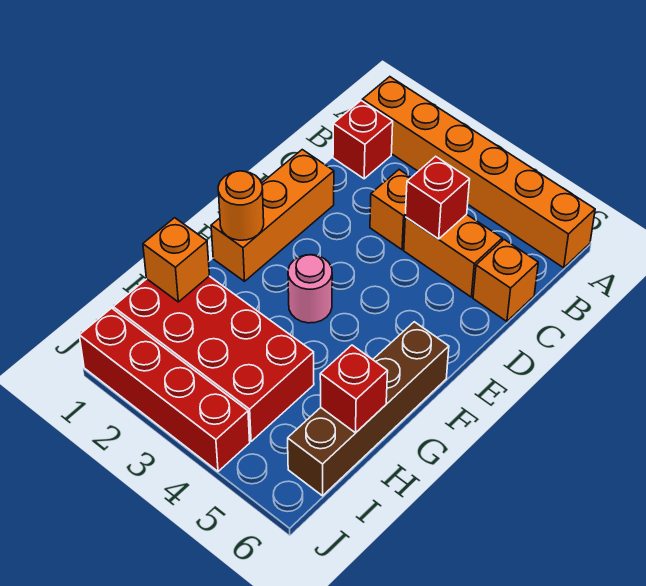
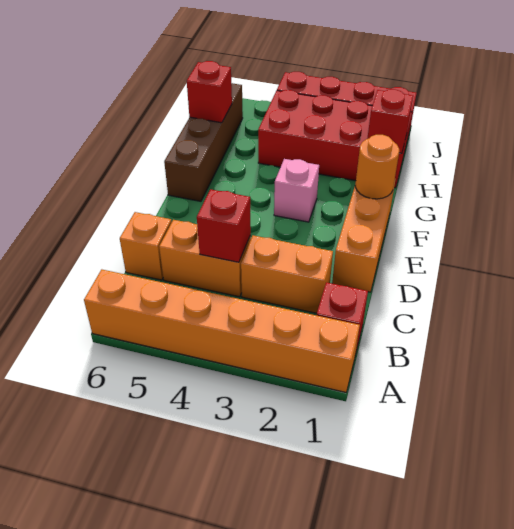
orange brick C3 level 1 -> orange brick C2:C3 level 1
pink round brick F3 level 1 -> pink brick F3 level 1
orange brick H1 level 2 -> red brick H1 level 2

